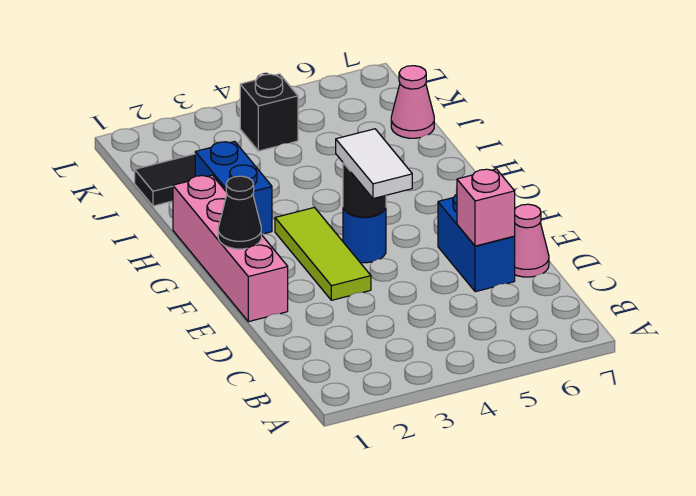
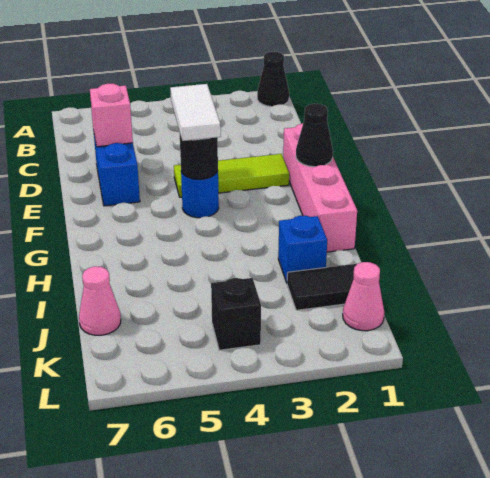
none -> black cone A1 level 1
pink cone D7 level 1 -> pink cone K1 level 1
lime tile E3:G3 level 1 -> lime tile E2:E4 level 1
blue brick H2:I2 level 1 -> blue brick I2 level 1

